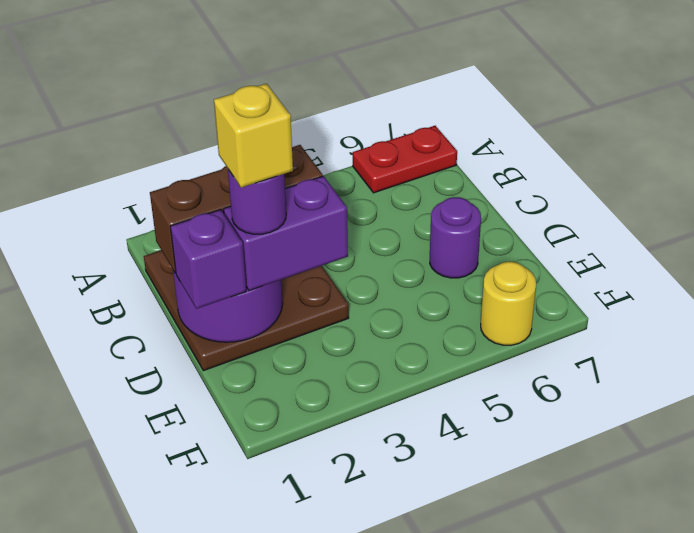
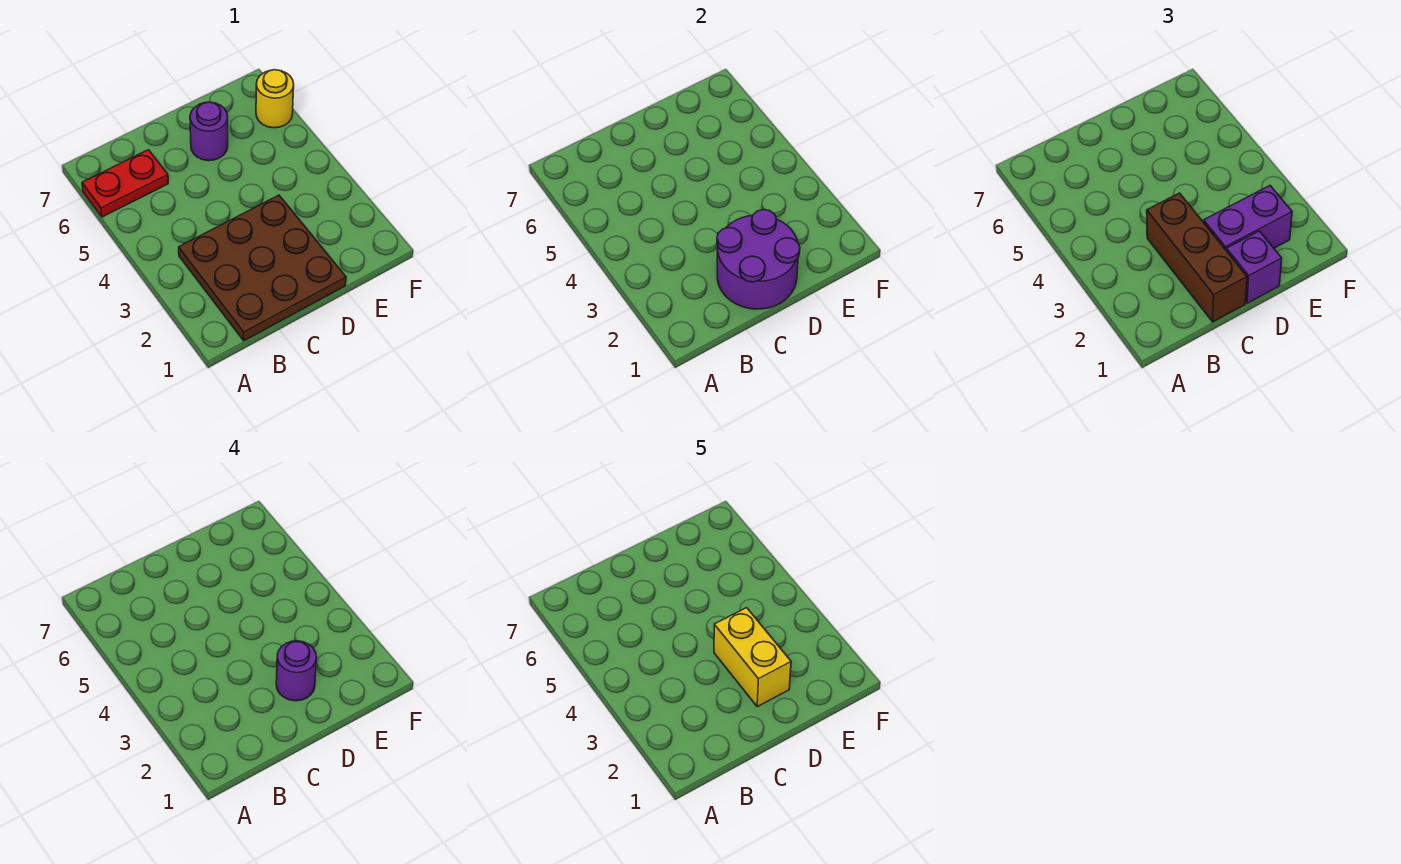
red plate A6:A7 level 1 -> red plate A6:B6 level 1
purple brick D2:D3 level 3 -> purple brick D2:E2 level 3
yellow brick D2 level 5 -> yellow brick D2:D3 level 5

